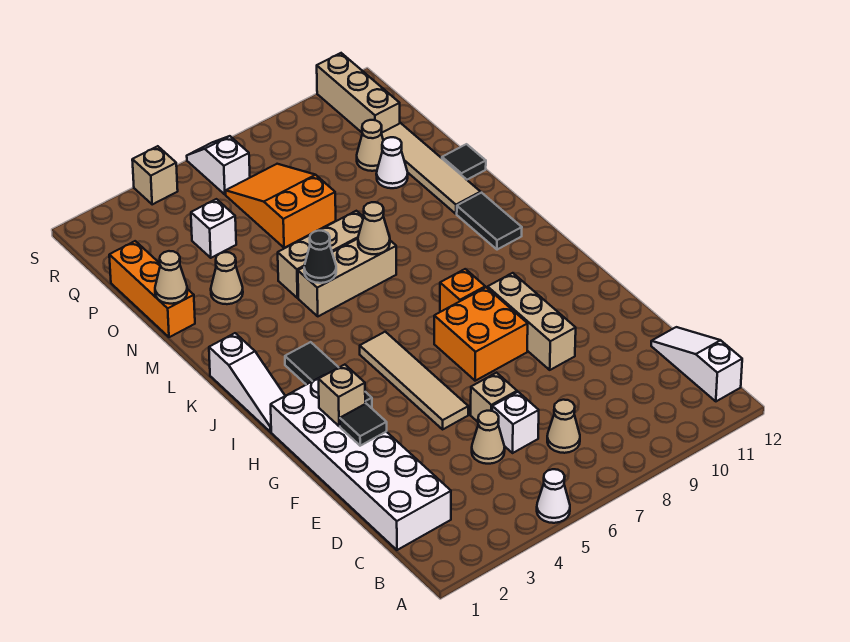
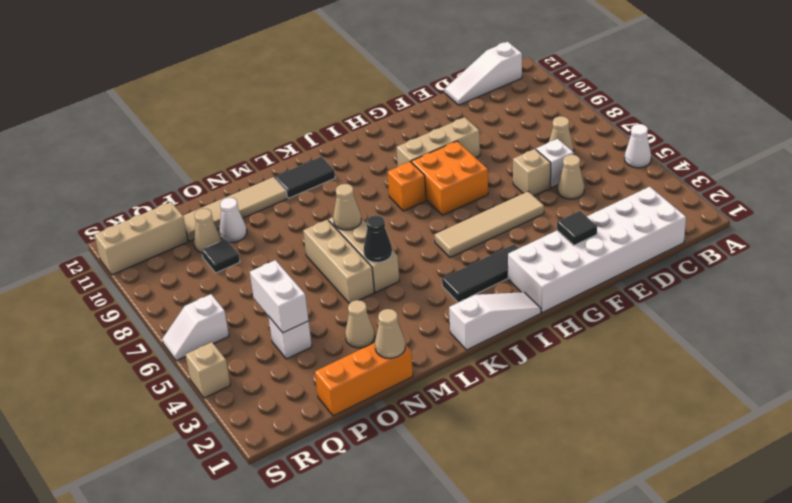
tan brick G2 level 2 -> none
black tile N12 level 1 -> black tile P9 level 1
orange slope O6:Q7 level 1 top O -> none
none -> white brick P4:P5 level 2

